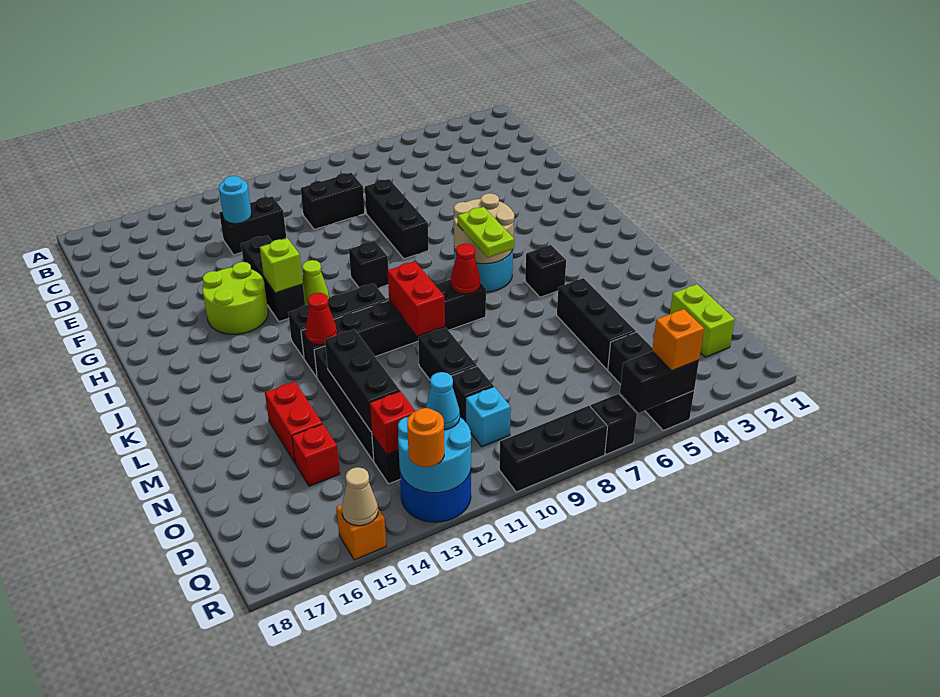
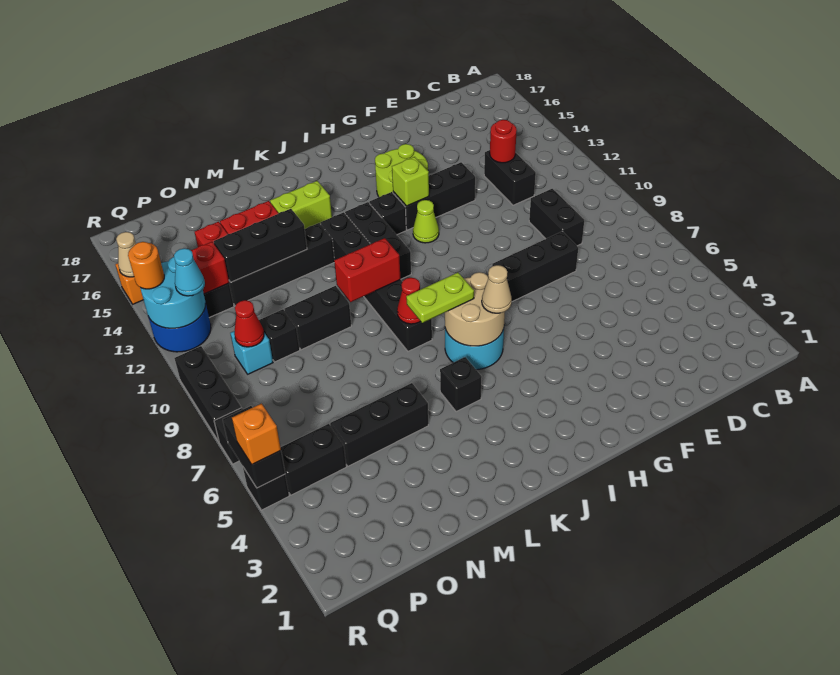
cyan round brick D13 level 2 -> red round brick D13 level 2
black brick H10 level 1 -> black brick I13 level 1
none -> tan cone I6 level 3
red cone K13 level 2 -> red cone P10 level 2
lime brick O2:P2 level 1 -> lime brick K15:L15 level 1

